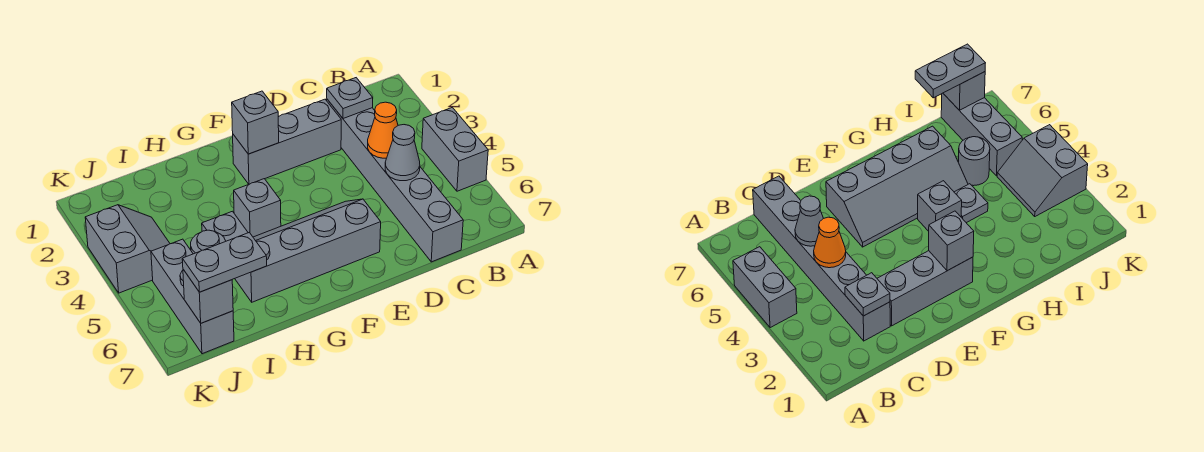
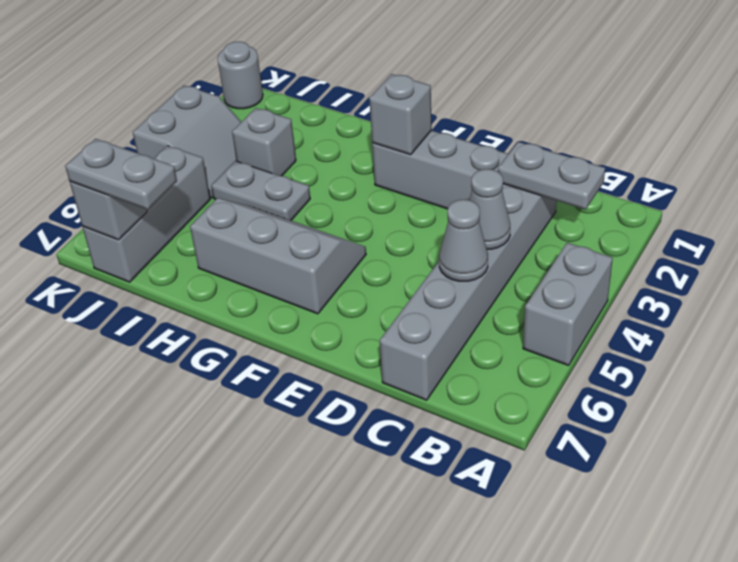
grey plate C2 level 2 -> grey plate B2:C2 level 2
orange cone C4 level 2 -> grey cone C4 level 2
grey slope E5:H6 level 1 top 6 -> grey slope F5:H6 level 1 top 6
grey brick G4 level 1 -> grey brick I3 level 1
grey plate H4 level 1 -> grey plate H4:I4 level 1
grey round brick I5 level 1 -> grey round brick K1 level 1

